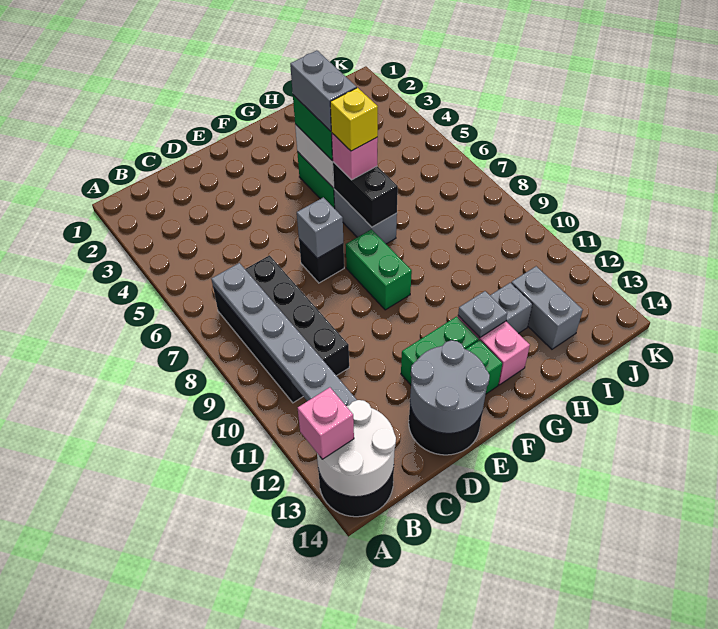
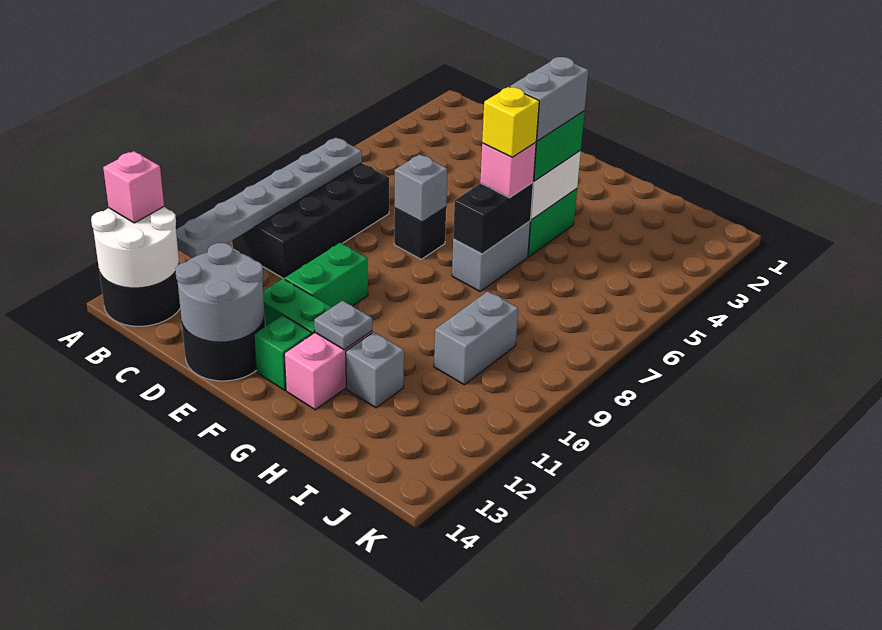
green brick F8:F9 level 1 -> green brick E10:E11 level 1
grey brick I12:I13 level 1 -> grey brick I9:I10 level 1

